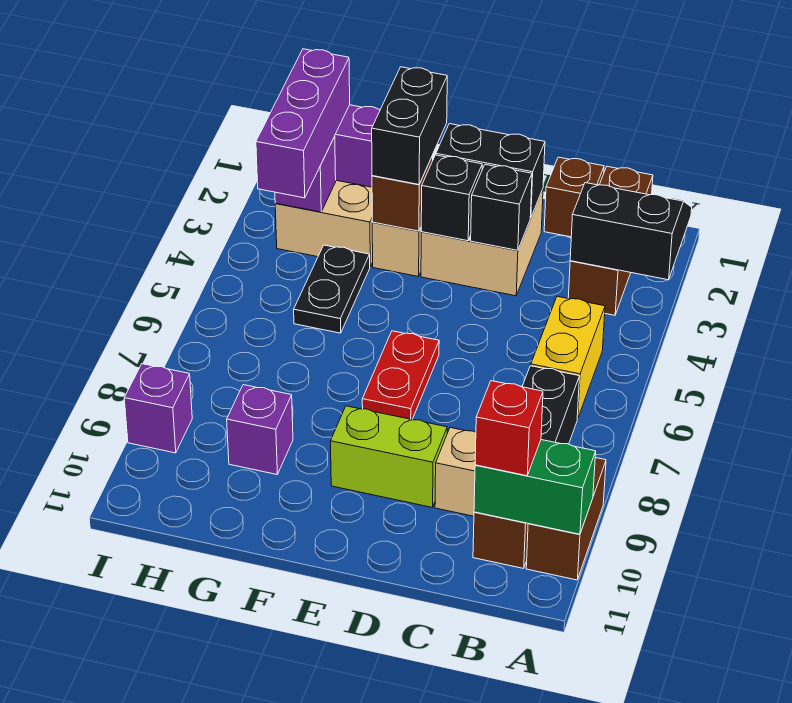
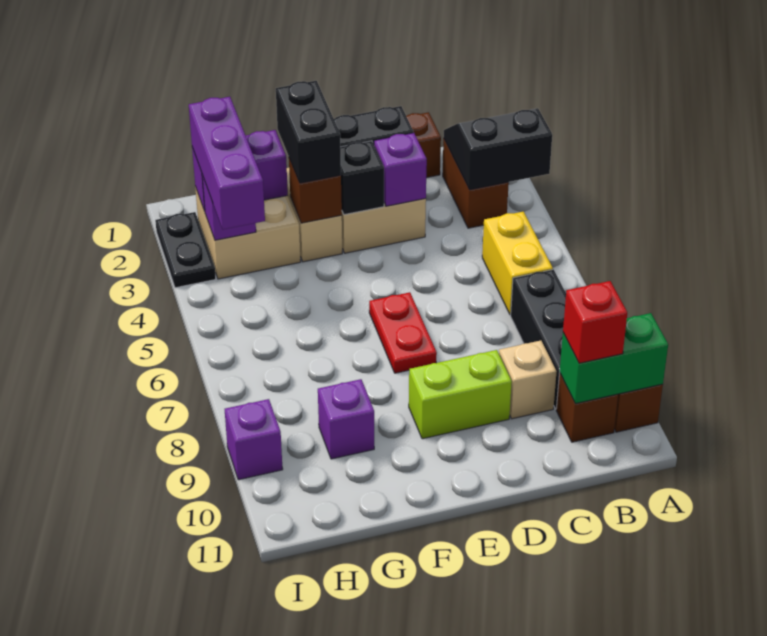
brown brick B1:B3 level 1 -> brown brick B2:B3 level 1
black brick D3 level 2 -> purple brick D3 level 2
black plate G4:G5 level 1 -> black plate I2:I3 level 1

